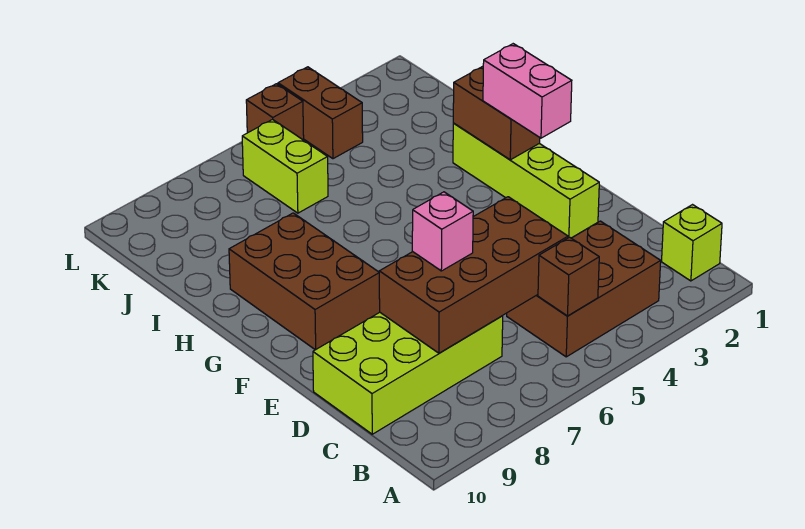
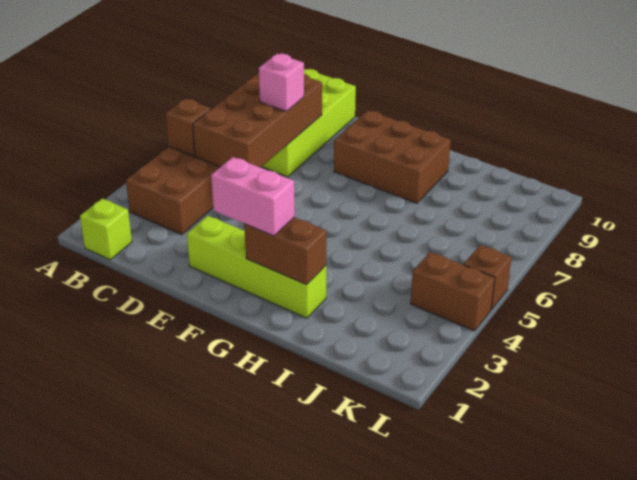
lime brick J6:K6 level 1 -> none

